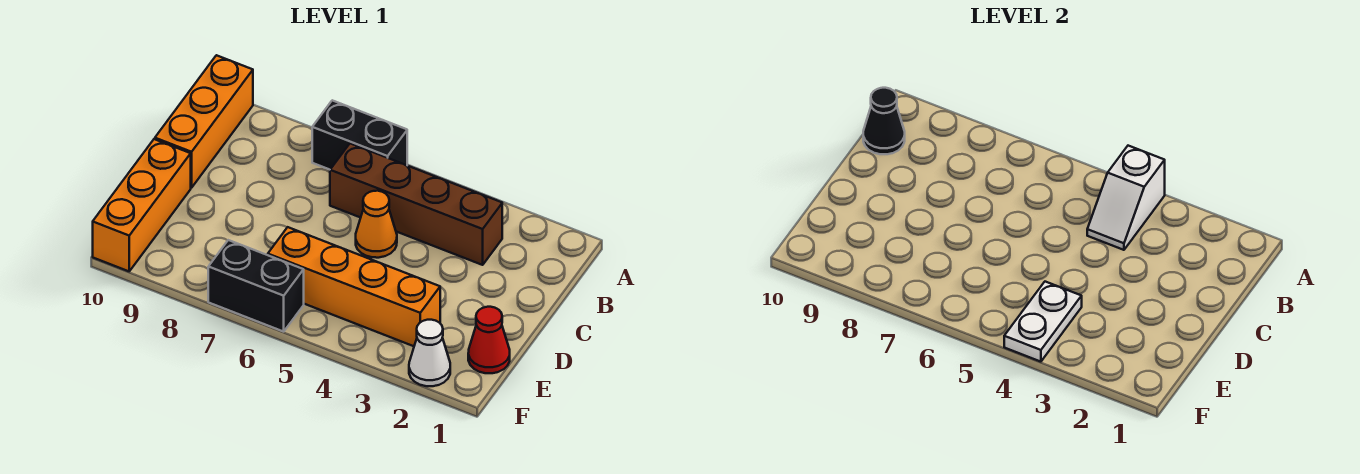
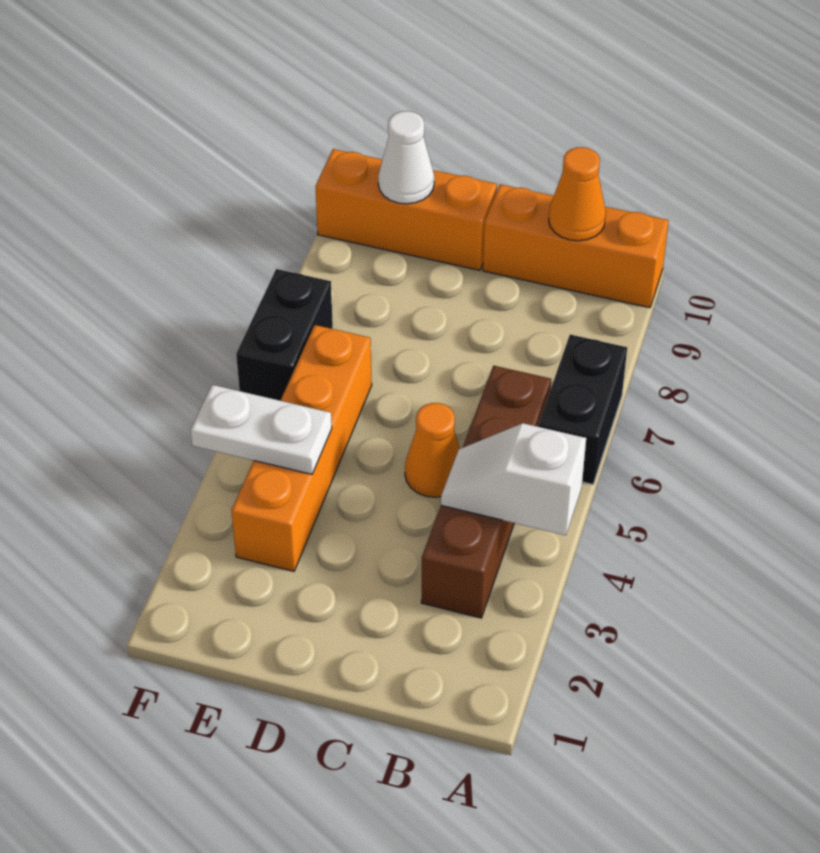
black cone B10 level 2 -> orange cone B10 level 2
red cone E1 level 1 -> none
white cone F2 level 1 -> white cone E10 level 2

